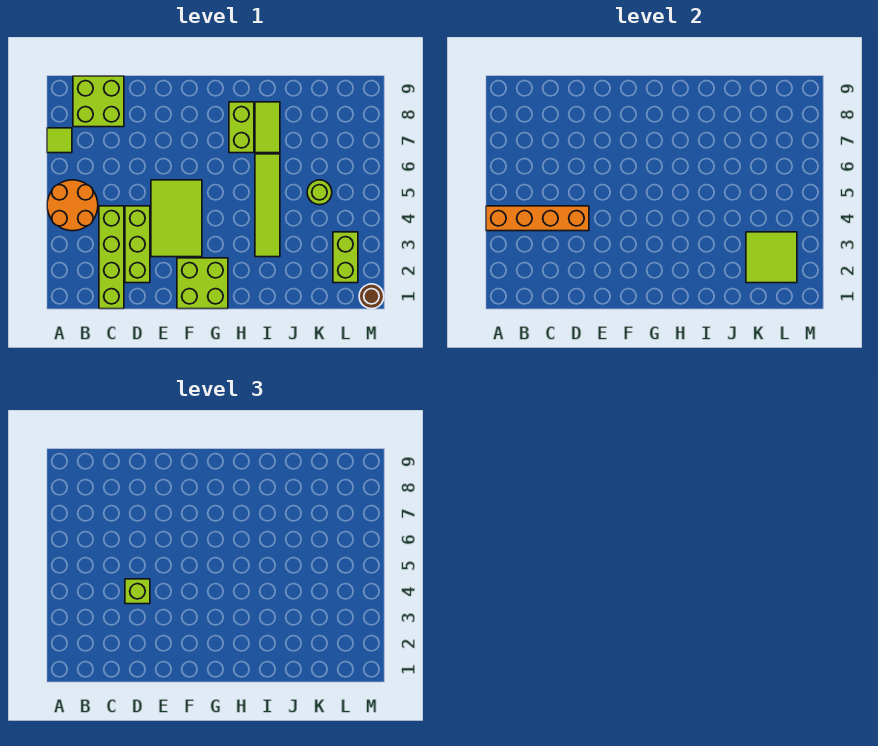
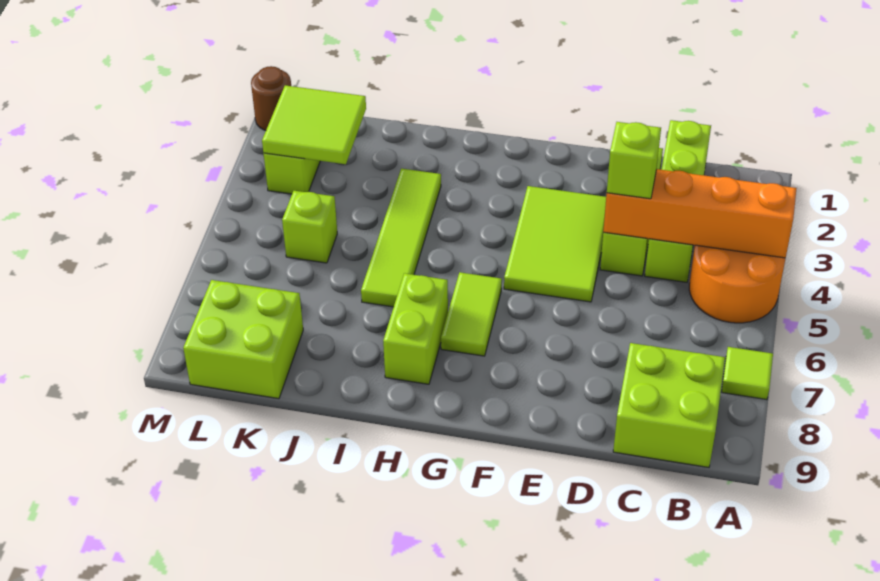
lime brick F1:G2 level 1 -> lime brick K8:L9 level 1
lime tile I7:I8 level 1 -> lime tile G6:G7 level 1
lime round brick K5 level 1 -> lime brick K5 level 1

